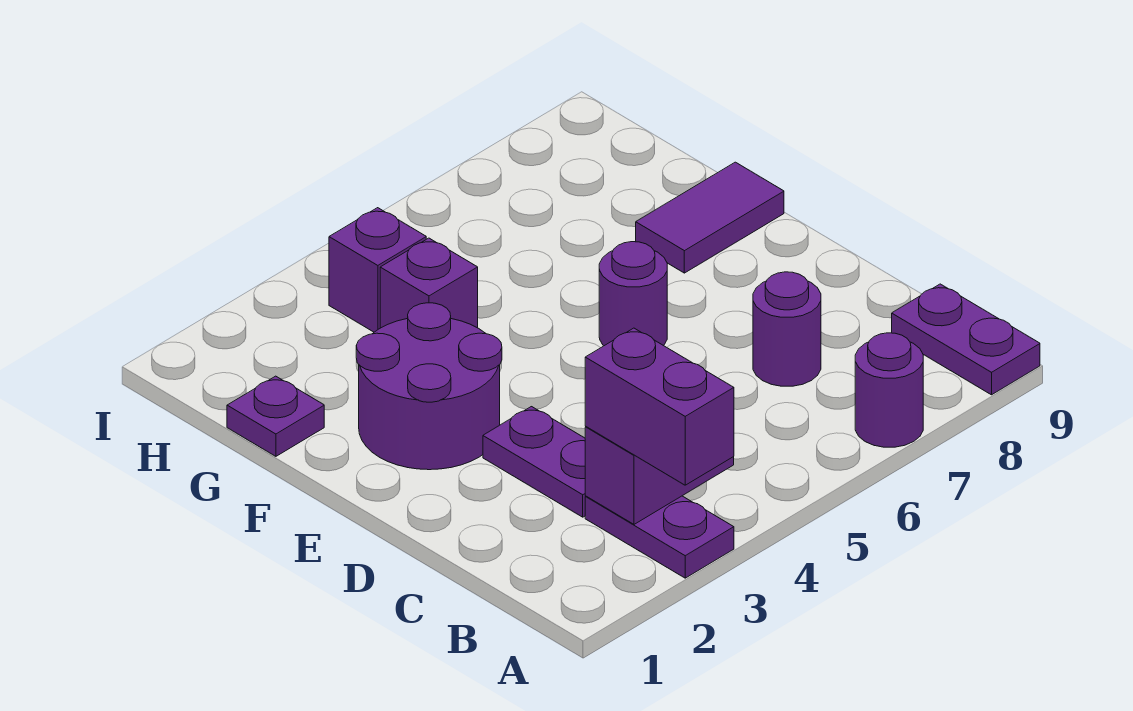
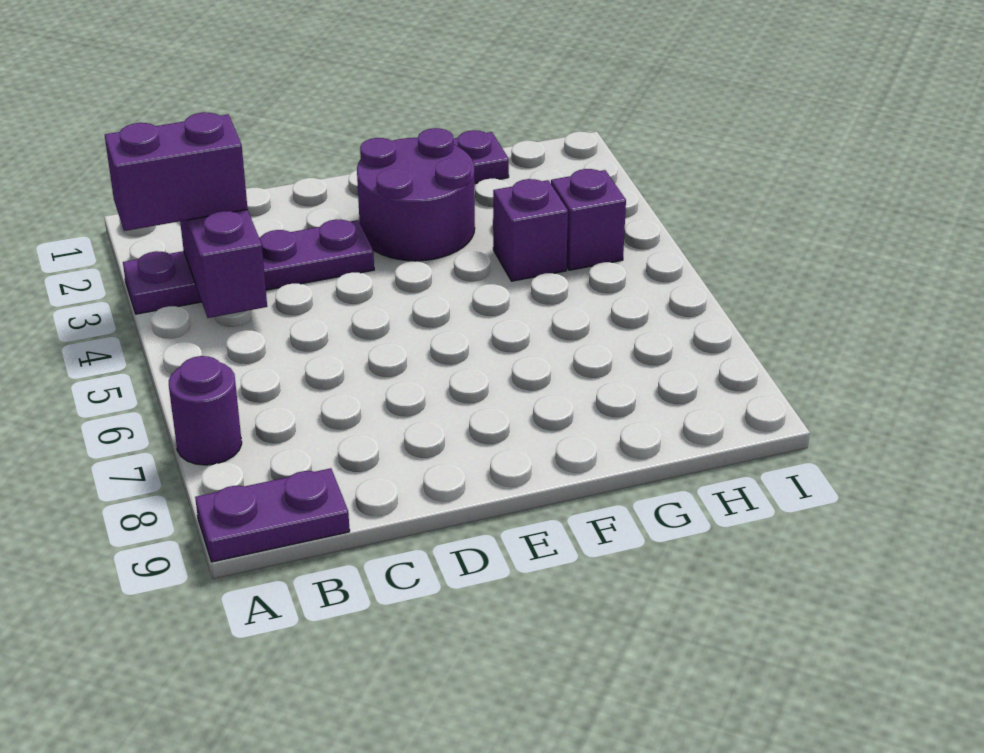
purple round brick C7 level 1 -> none
purple round brick E6 level 1 -> none
purple tile F8:F9 level 1 -> none

